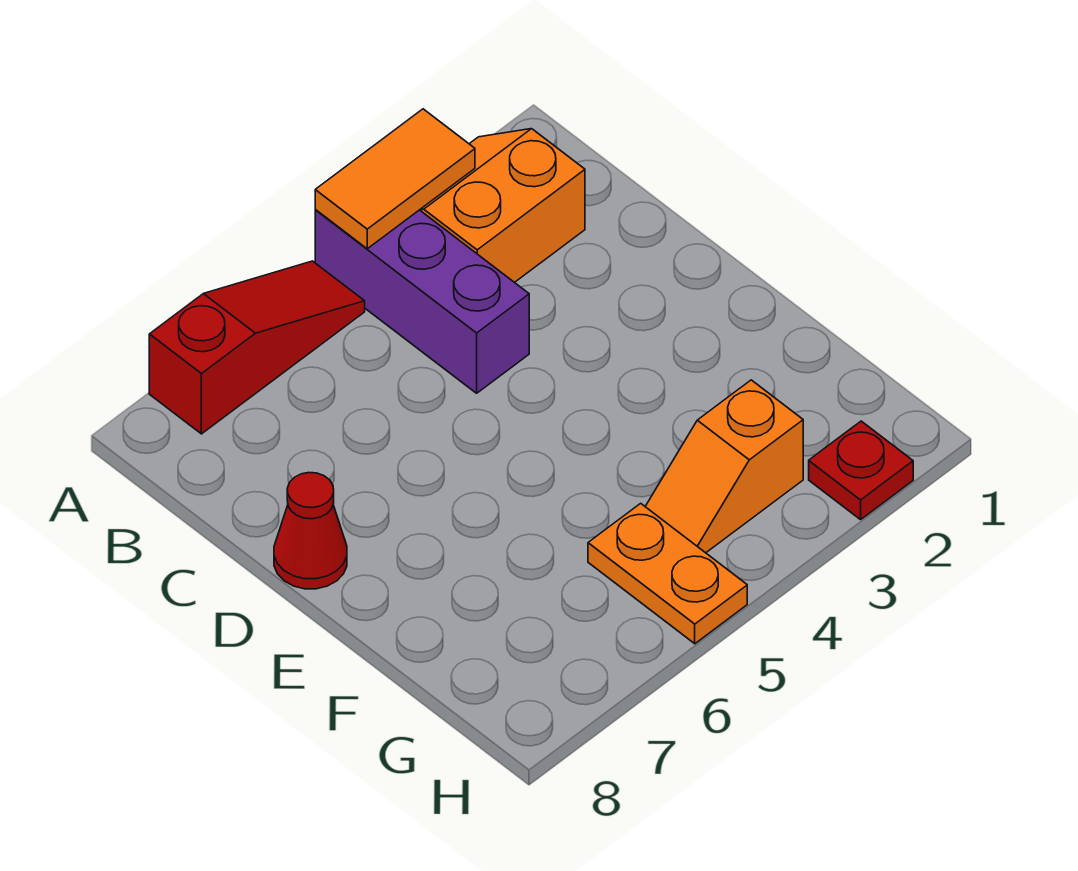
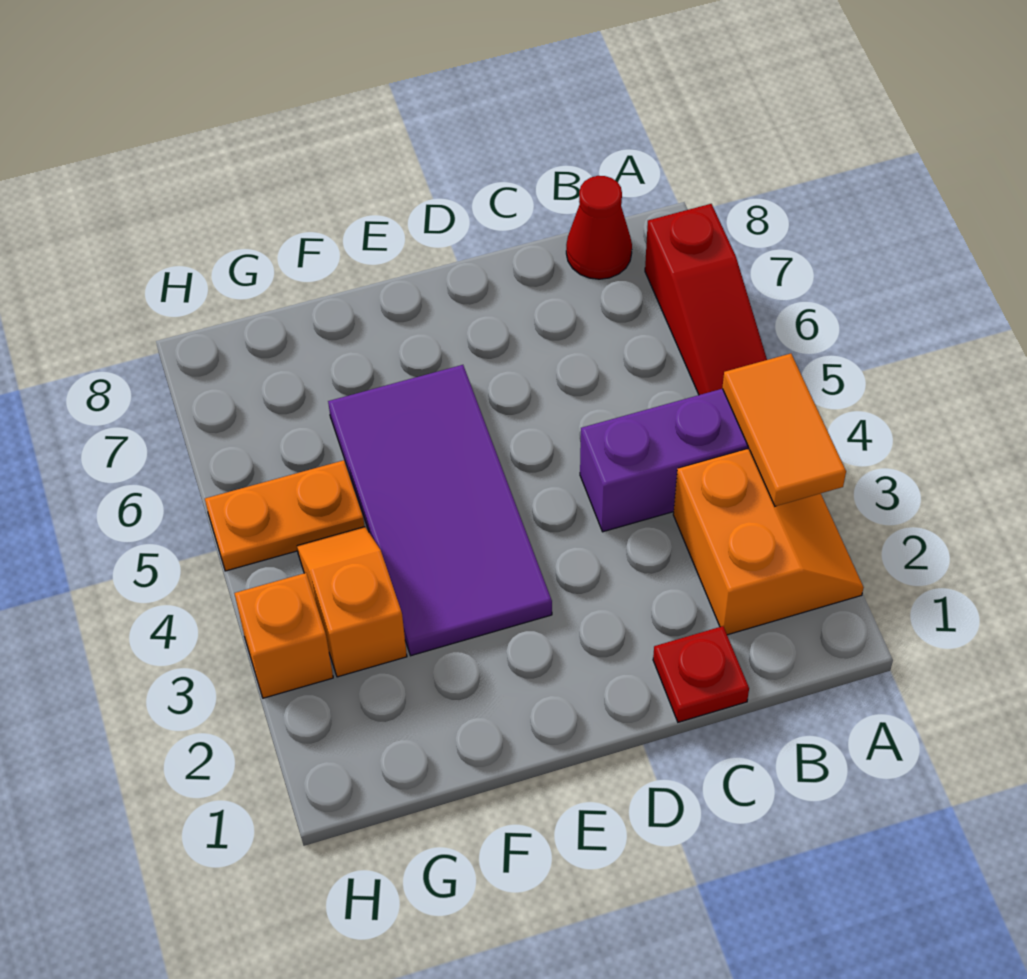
red cone D8 level 1 -> red cone B8 level 1
none -> purple tile E3:F6 level 1
red plate H2 level 1 -> red plate C1 level 1
none -> orange brick H3 level 1

